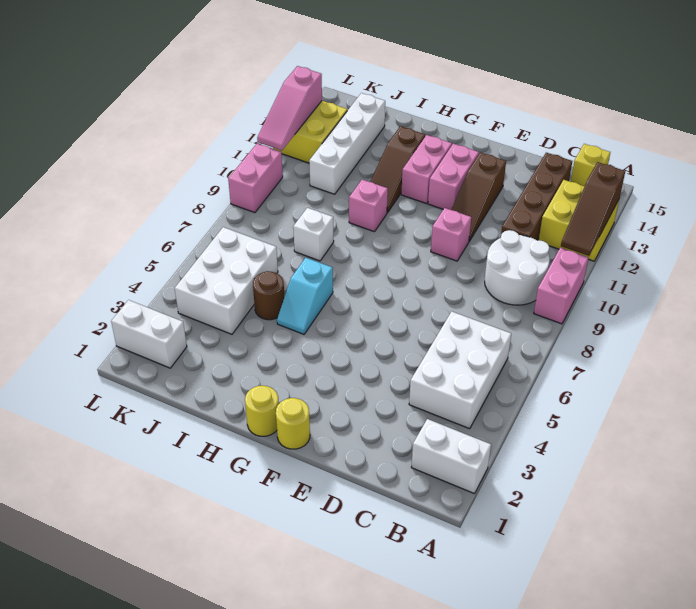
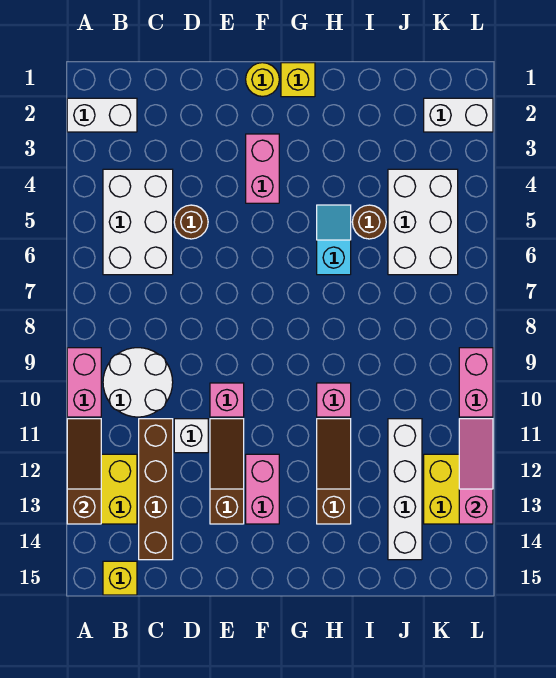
none -> brown round brick D5 level 1
yellow round brick G1 level 1 -> yellow brick G1 level 1
pink brick G12:G13 level 1 -> pink brick F3:F4 level 1
white brick I8 level 1 -> white brick D11 level 1

